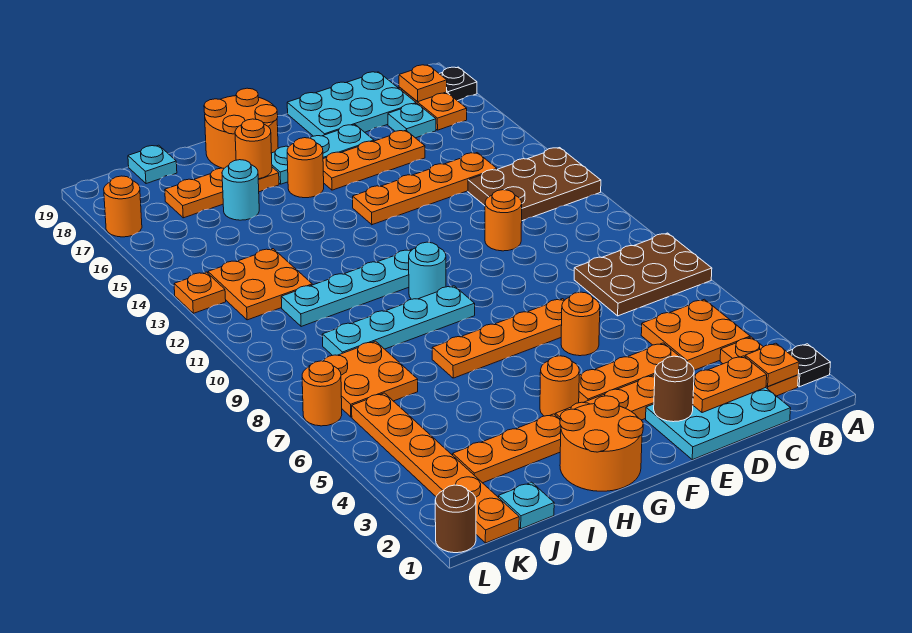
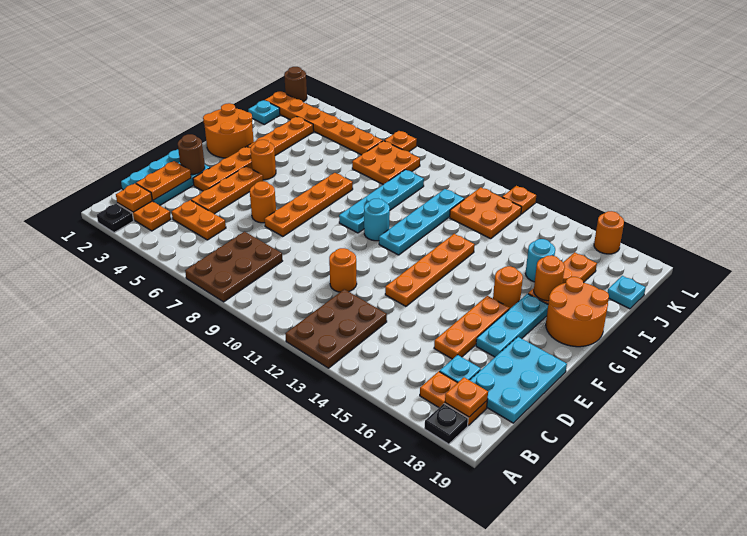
orange plate B4:C5 level 1 -> orange plate C4:C5 level 1
orange plate C14:F14 level 1 -> orange plate E13:H13 level 1
orange round brick L7 level 1 -> orange plate L7 level 1

